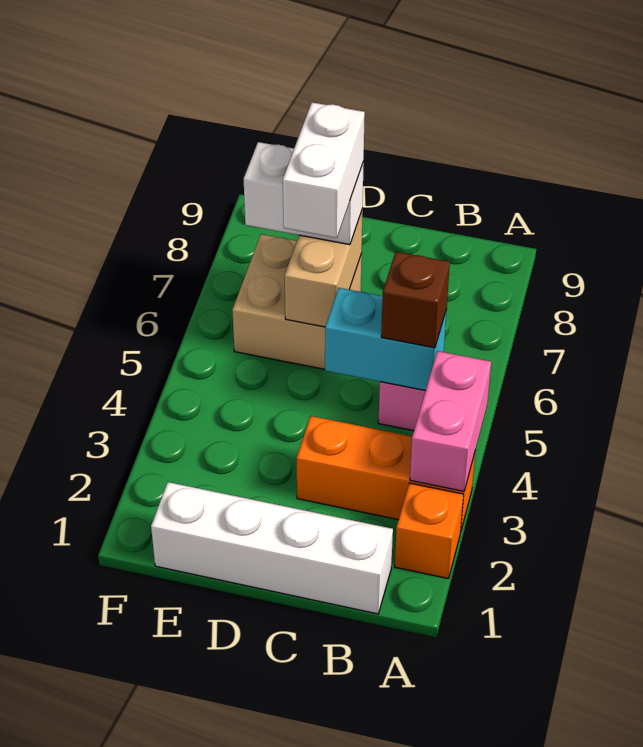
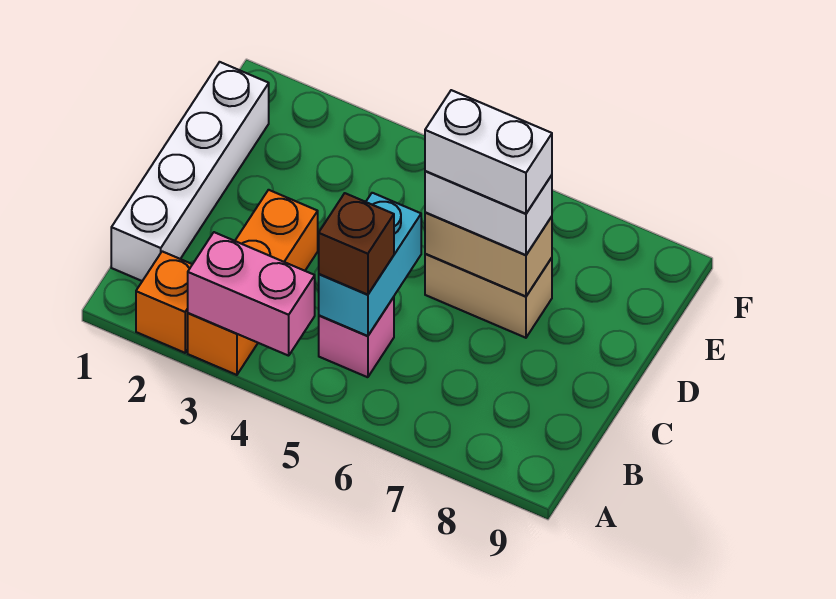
tan brick D6:E7 level 1 -> tan brick D6:D7 level 1
white brick D7:E7 level 3 -> white brick D6:D7 level 3

